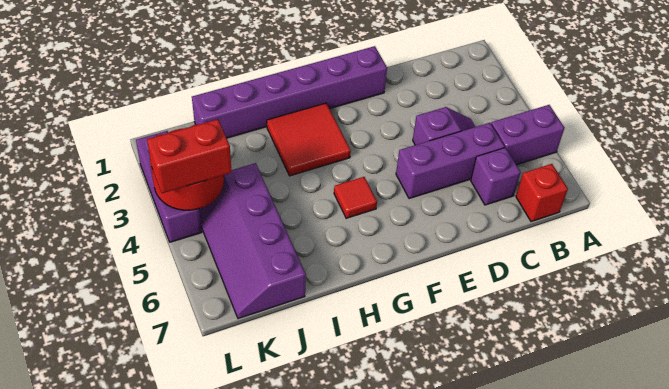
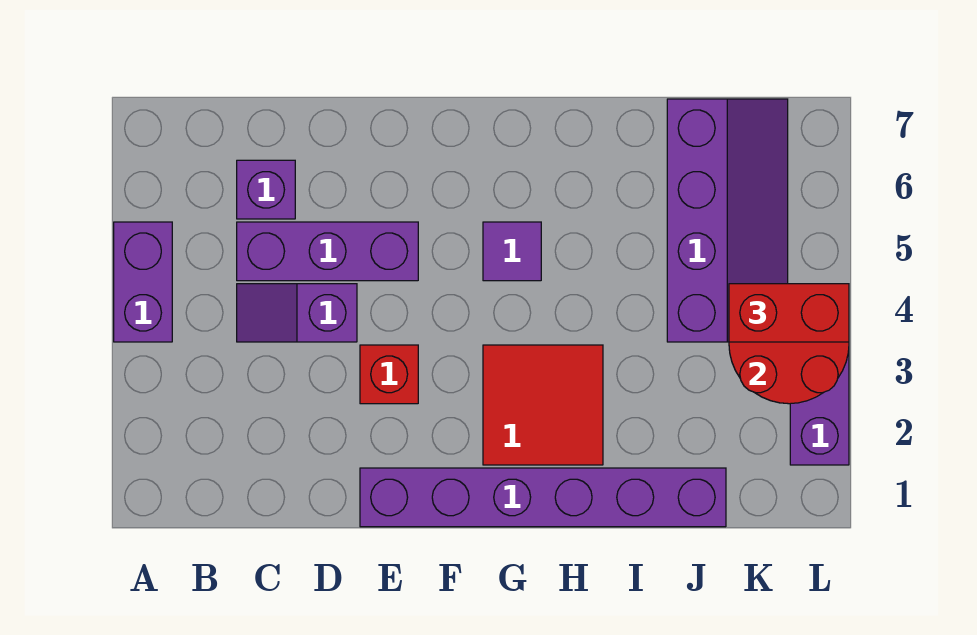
purple brick A5:B5 level 1 -> purple brick A4:A5 level 1
red brick B7 level 1 -> red brick E3 level 1
red tile G5 level 1 -> purple tile G5 level 1

